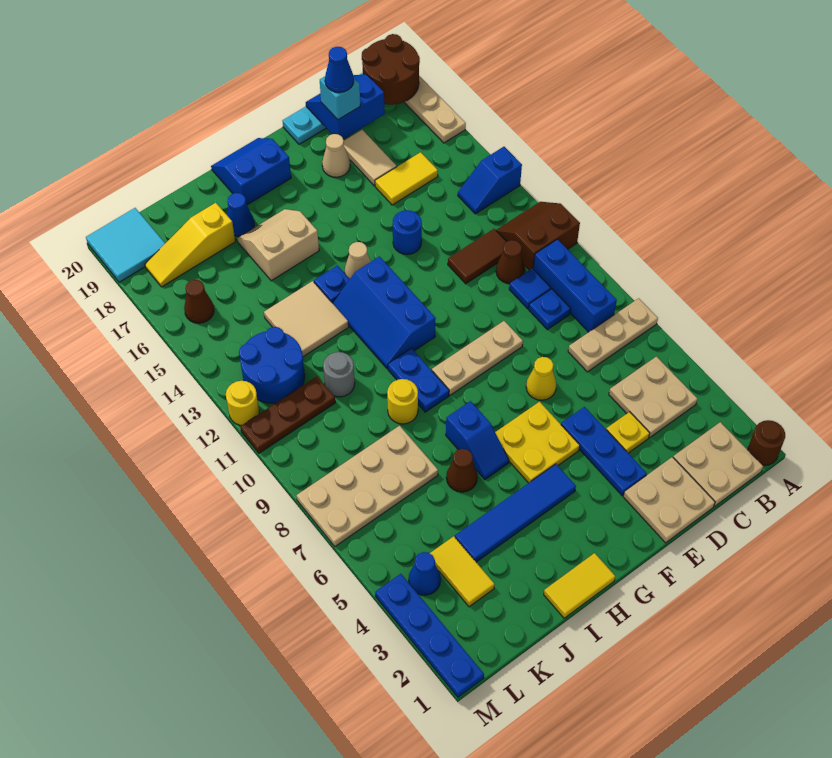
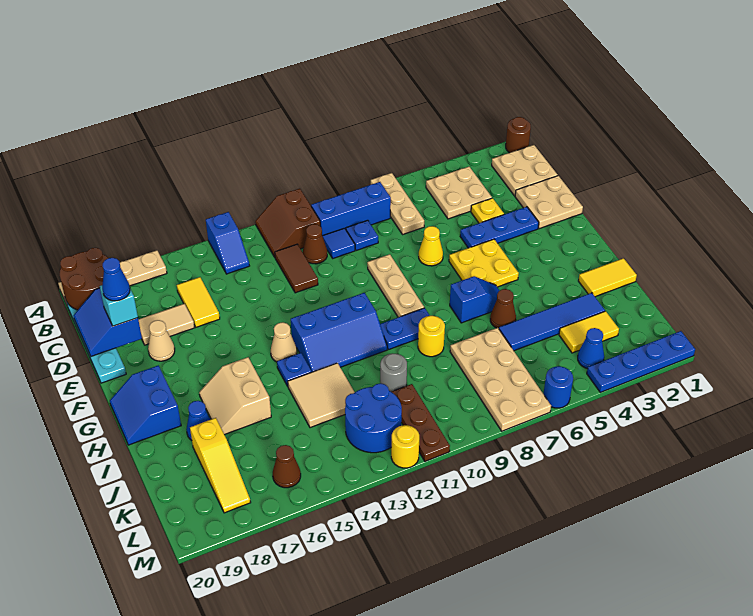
blue round brick E14 level 1 -> blue round brick M6 level 1
blue tile G4:J4 level 1 -> blue tile J3:J6 level 1
yellow tile H1:I1 level 1 -> yellow tile I1:I2 level 1
cyan tile L19:M20 level 1 -> none

